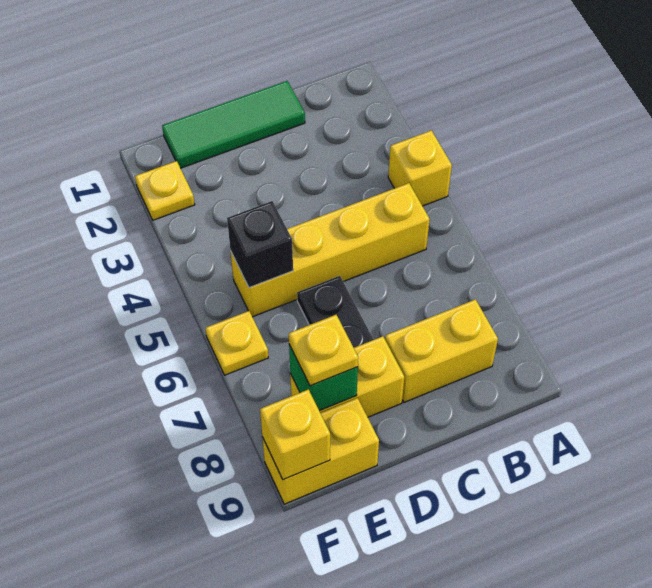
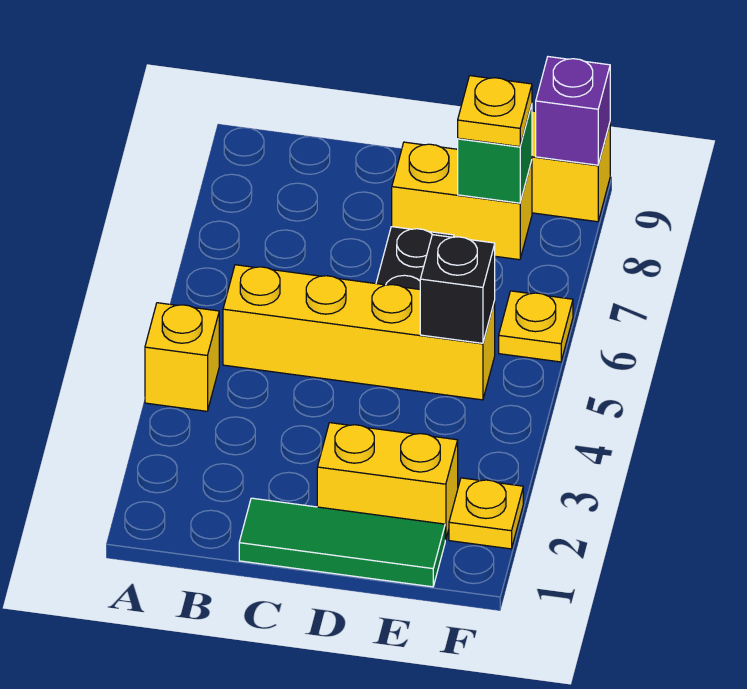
yellow brick B8:C8 level 1 -> yellow brick D2:E2 level 1
yellow brick F9 level 2 -> purple brick F9 level 2

